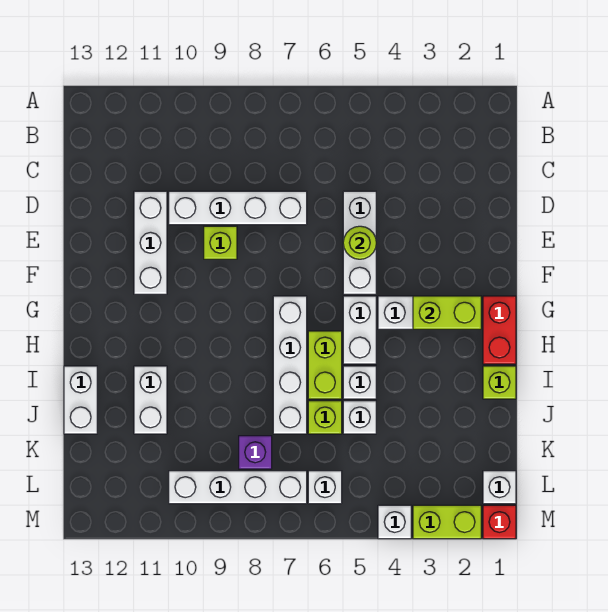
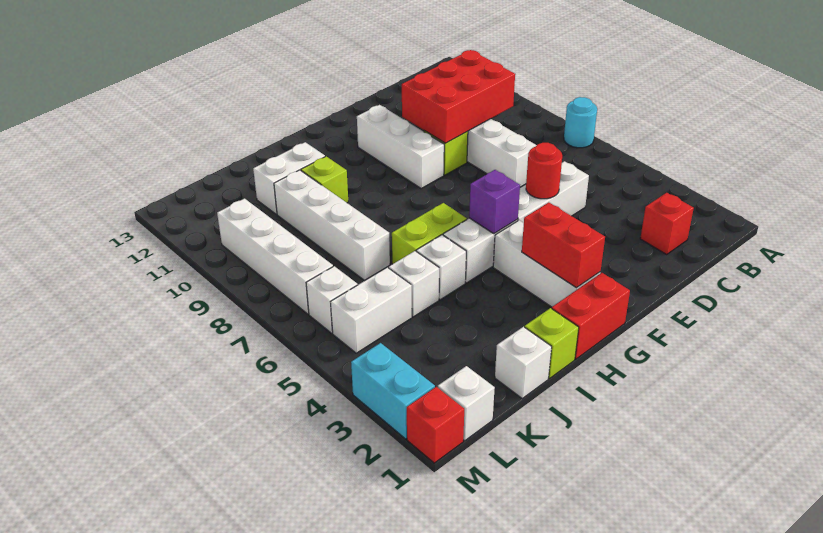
none -> cyan round brick A7 level 1
none -> red brick C2 level 1
none -> red brick C9:E10 level 2
white brick D11:F11 level 1 -> white brick F9:F11 level 1
lime round brick E5 level 2 -> red round brick E5 level 2
lime brick G2:G3 level 2 -> red brick G2:G3 level 2
white brick G7:J7 level 1 -> white brick J7:J10 level 1
white brick I13:J13 level 1 -> white brick K5:L5 level 1
lime brick J6 level 1 -> lime brick I10 level 1
purple brick K8 level 1 -> purple brick G5 level 2
lime brick M2:M3 level 1 -> cyan brick M2:M3 level 1
white brick M4 level 1 -> white brick J1 level 1

